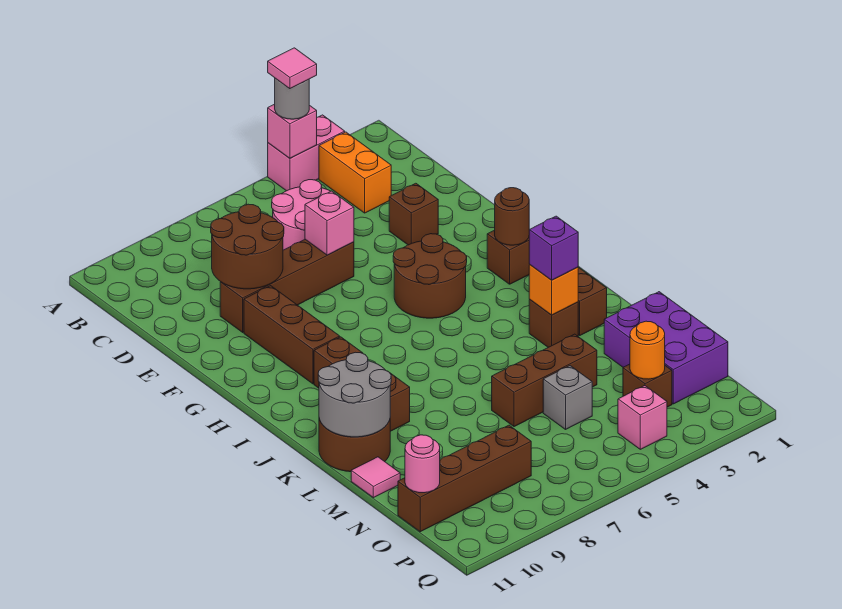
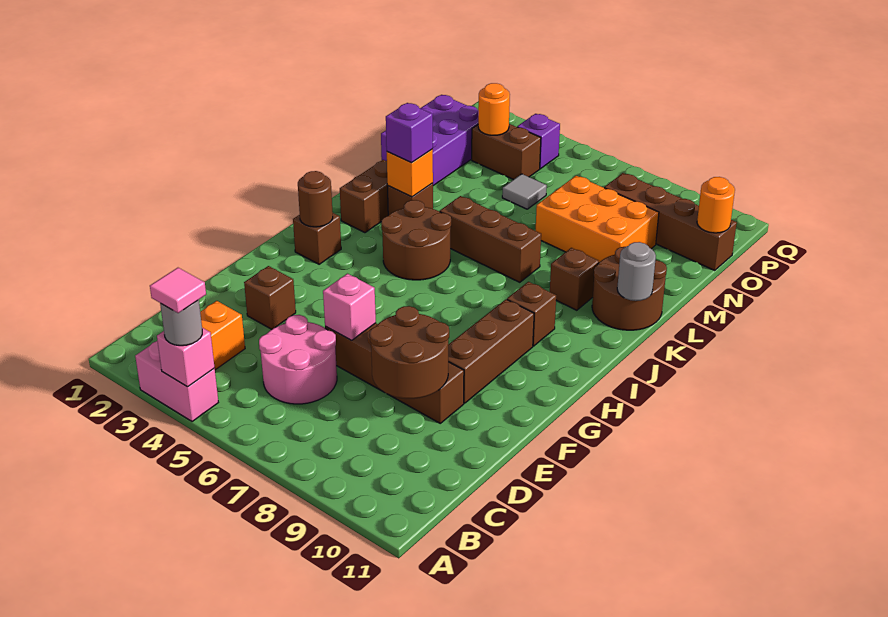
brown round brick G4:H5 level 1 -> brown round brick I4:J5 level 1
grey round brick K10:L11 level 2 -> grey round brick K11 level 2
brown brick M4:M6 level 1 -> brown brick K5:K7 level 1
none -> orange brick M7:N9 level 1
pink tile M11 level 1 -> none
grey brick N5 level 1 -> grey tile N5 level 1
brown brick O3 level 1 -> brown brick O3:O4 level 1
pink round brick O11 level 2 -> orange round brick O11 level 2
pink brick P4 level 1 -> purple brick P4 level 1

